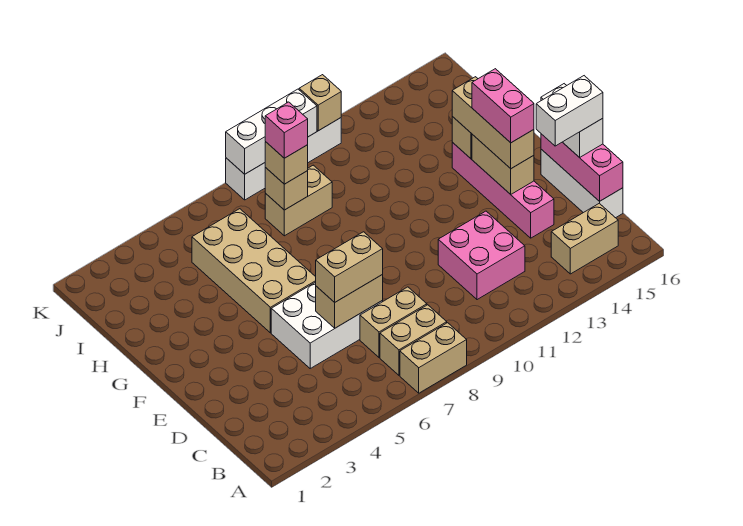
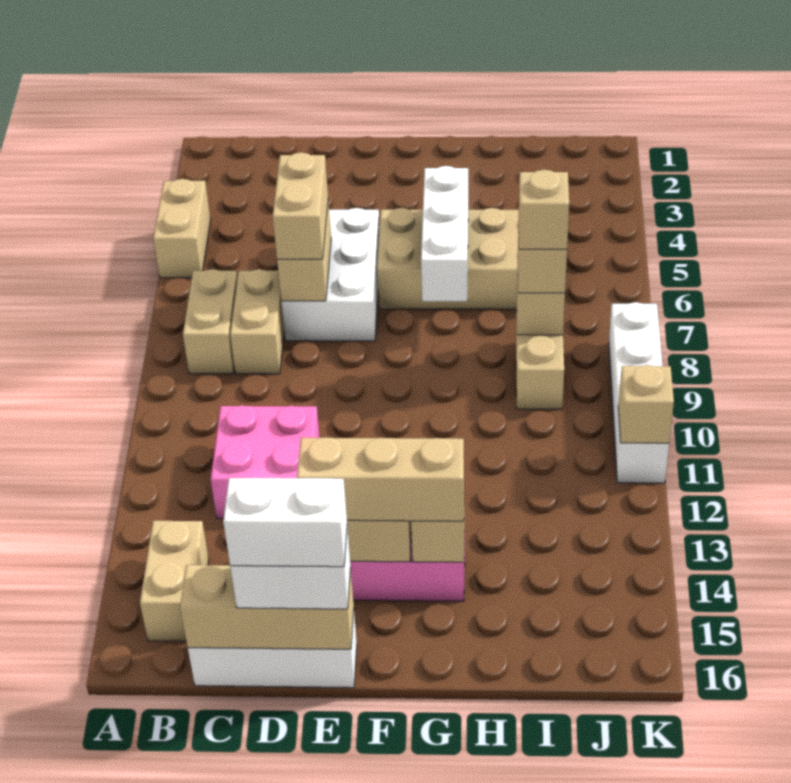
tan brick A7:A8 level 1 -> tan brick A4:A5 level 1
pink brick C16:E16 level 2 -> tan brick C16:E16 level 2
white brick D15:D16 level 4 -> white brick D16:E16 level 4
pink brick E14:F14 level 4 -> none
pink brick I8 level 4 -> tan brick I8 level 4
white brick K8:K10 level 2 -> white brick G5:G7 level 2

